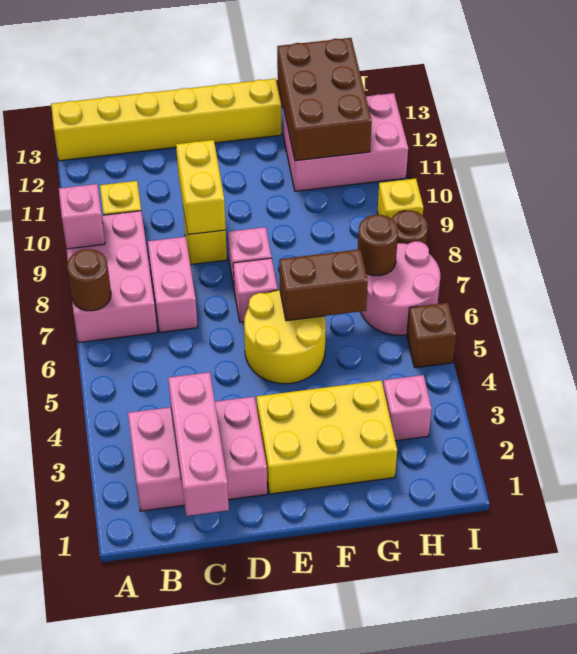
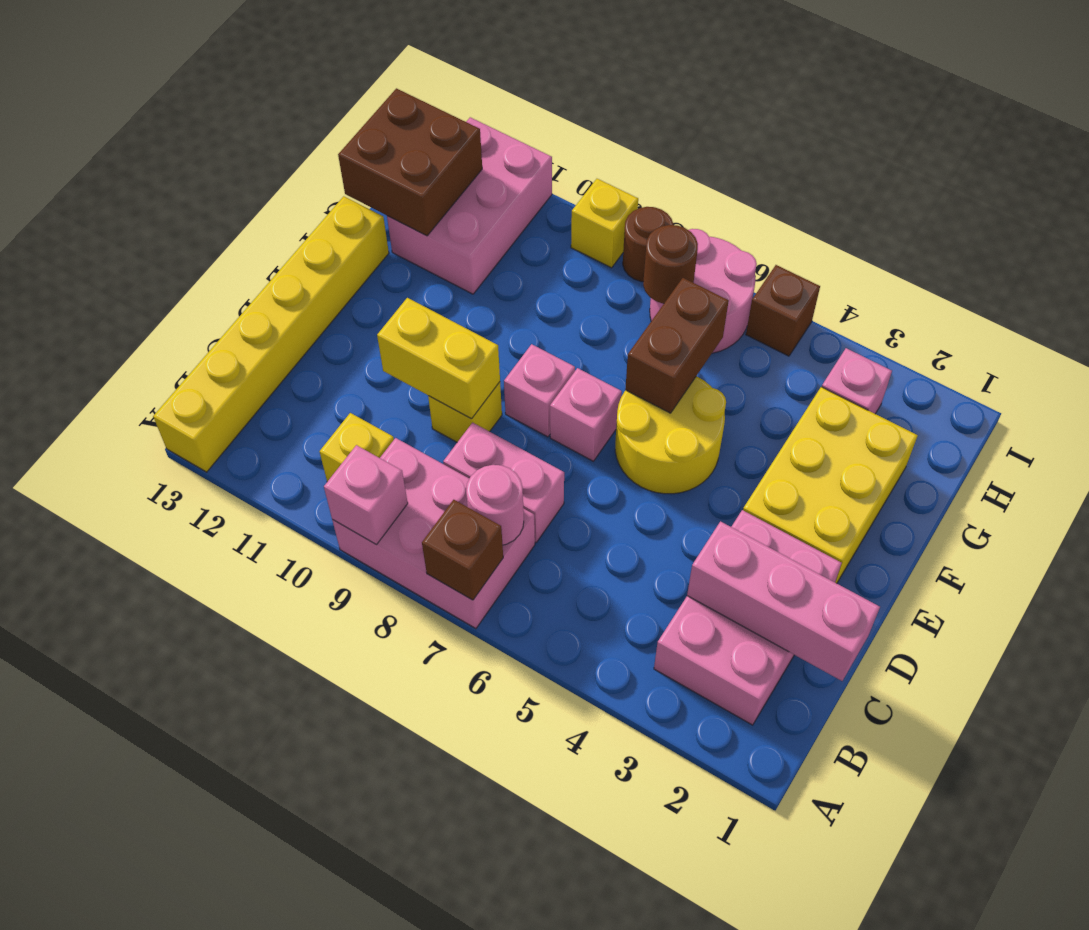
brown round brick A7 level 2 -> brown brick A7 level 2
none -> pink round brick B7 level 2
brown brick G11:H13 level 2 -> brown brick G12:H13 level 2

